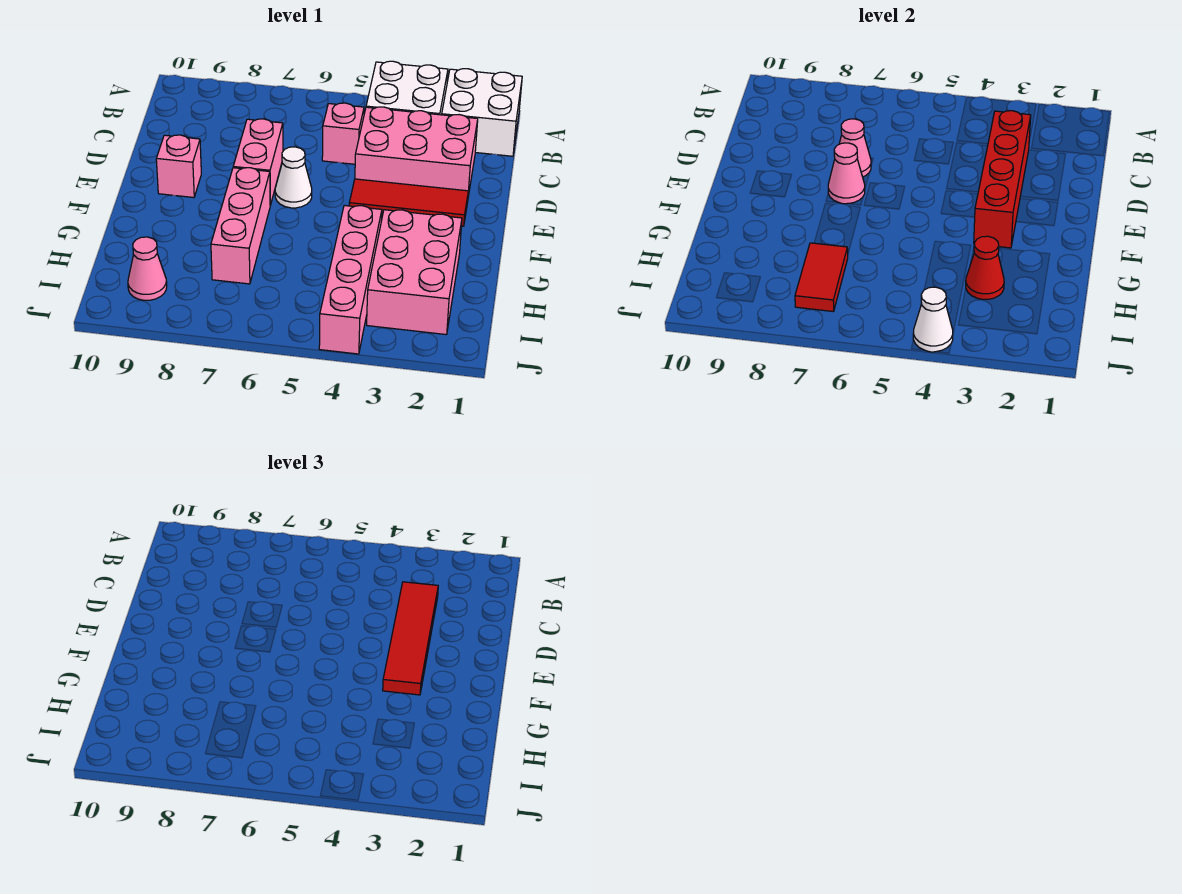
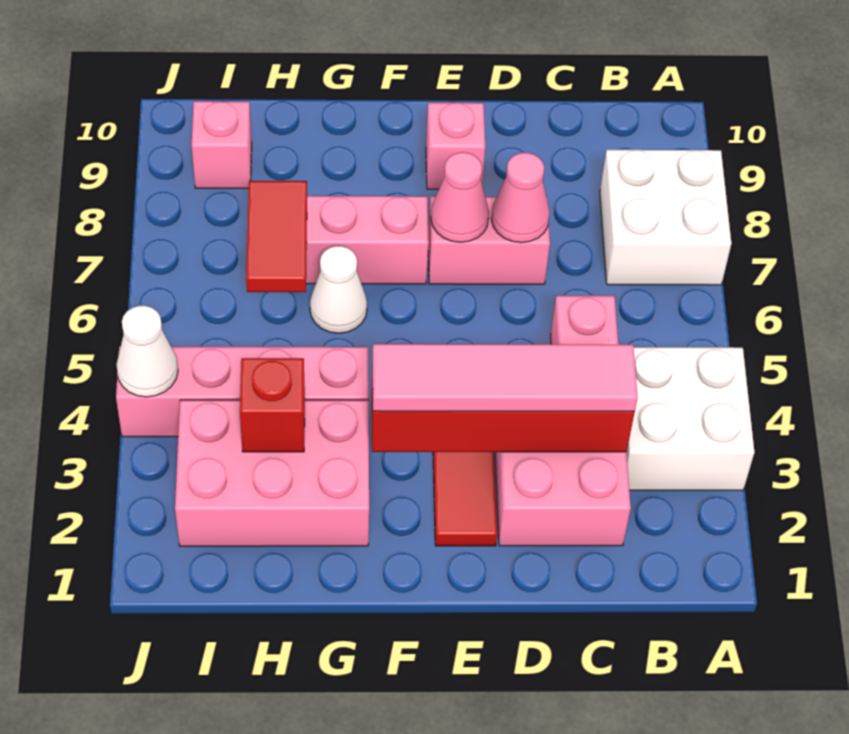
white brick A1:B2 level 1 -> white brick A7:B8 level 1
red tile C3:F3 level 3 -> pink tile C3:F3 level 3
white cone E6 level 1 -> white cone G6 level 1
red cone H3 level 2 -> red brick H3 level 2
red tile H7:I7 level 2 -> red tile H6:H7 level 2
pink cone I9 level 1 -> pink brick I9 level 1

